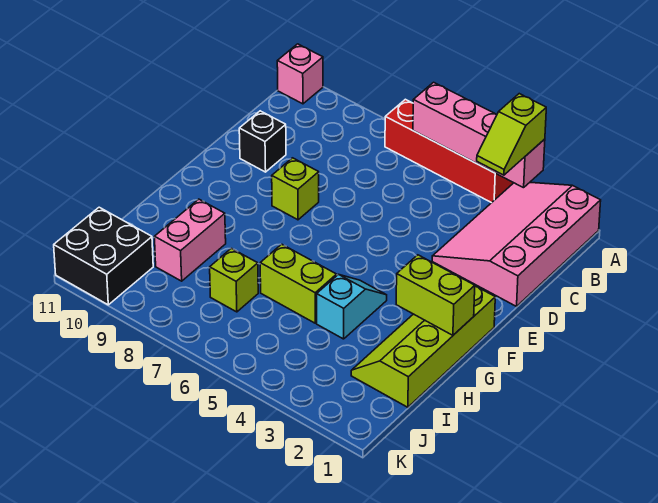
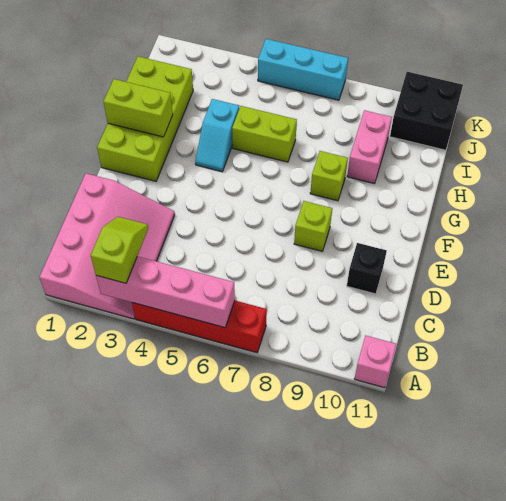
lime slope F1:I2 level 1 top 1 -> lime brick F1:I2 level 1
lime brick I7 level 1 -> lime brick G8 level 1
none -> cyan brick K5:K7 level 1

